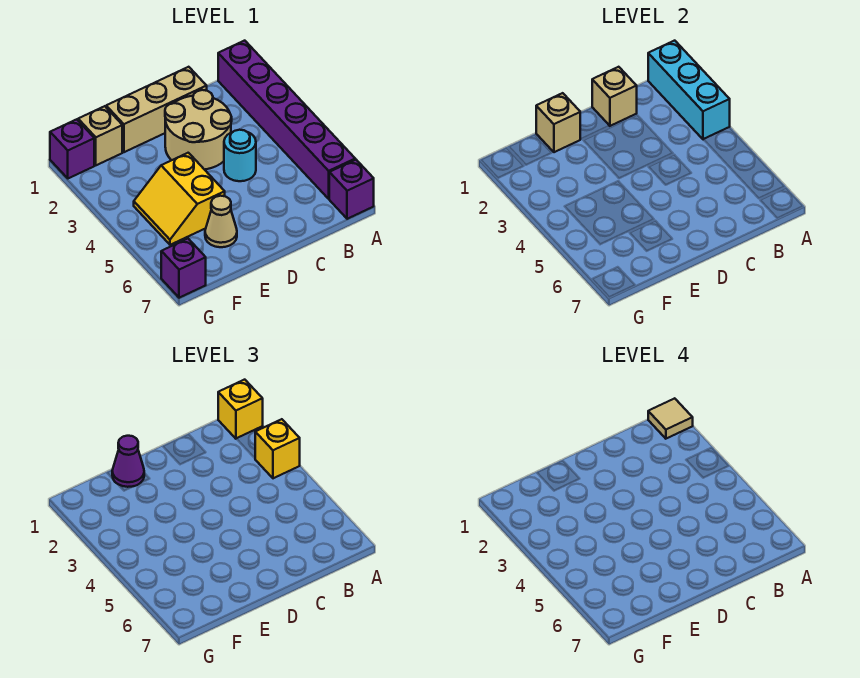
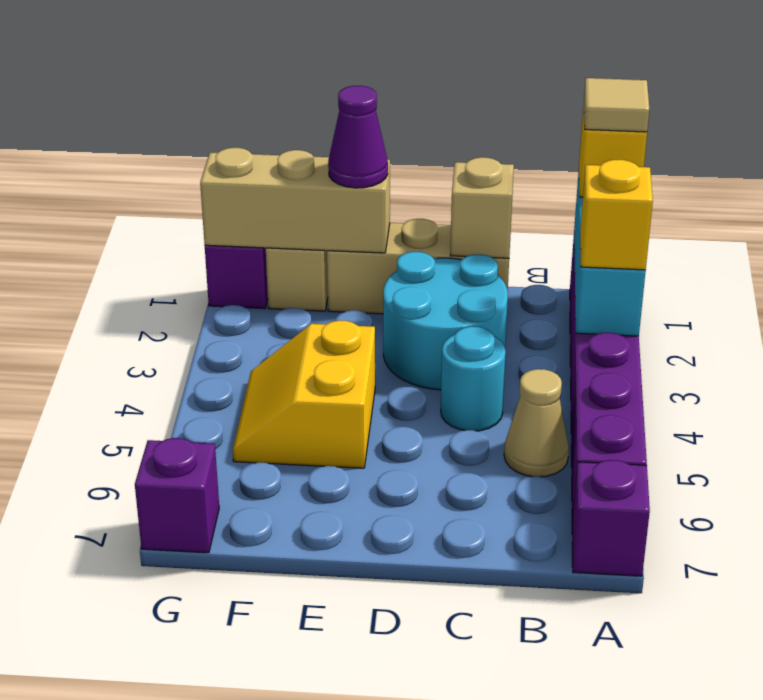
tan round brick C2:D3 level 1 -> cyan round brick C2:D3 level 1
tan brick E1 level 2 -> tan brick E1:G1 level 2
tan cone E6 level 1 -> tan cone B5 level 1

